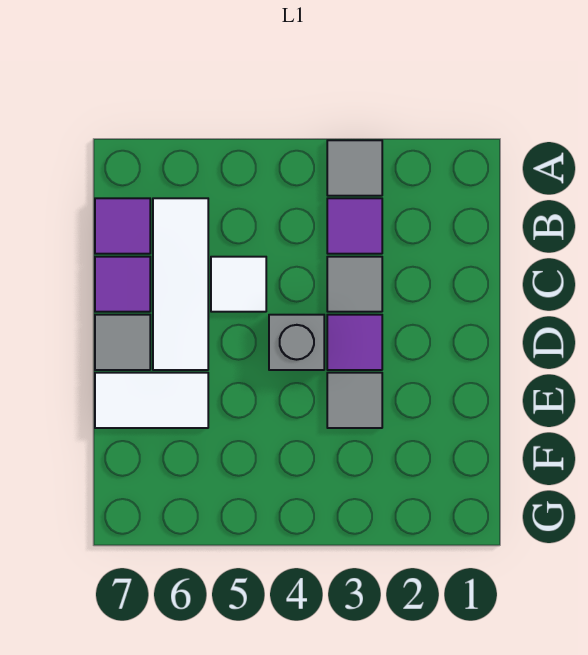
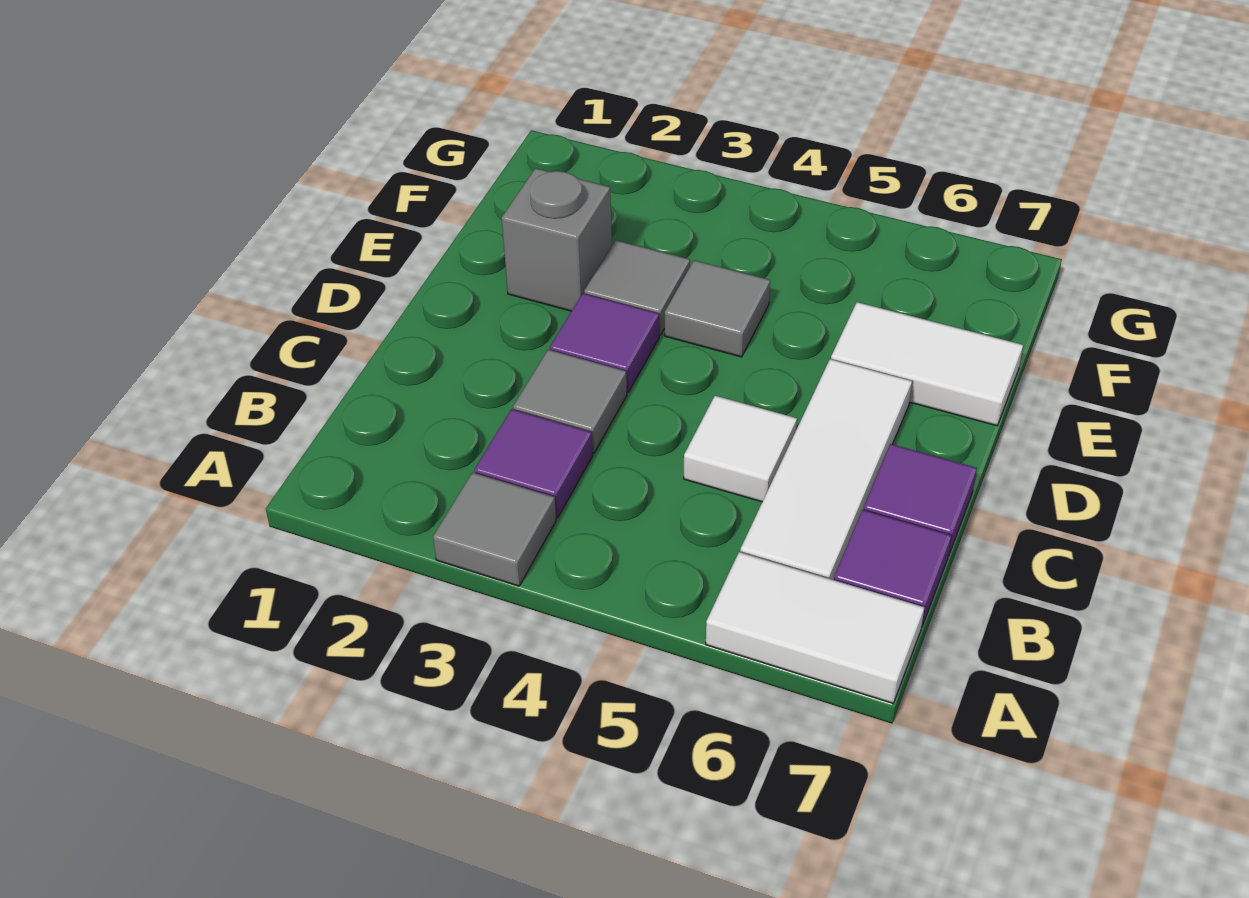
none -> white tile A6:A7 level 1
grey brick D4 level 1 -> grey brick E2 level 1
grey tile D7 level 1 -> grey tile E4 level 1

